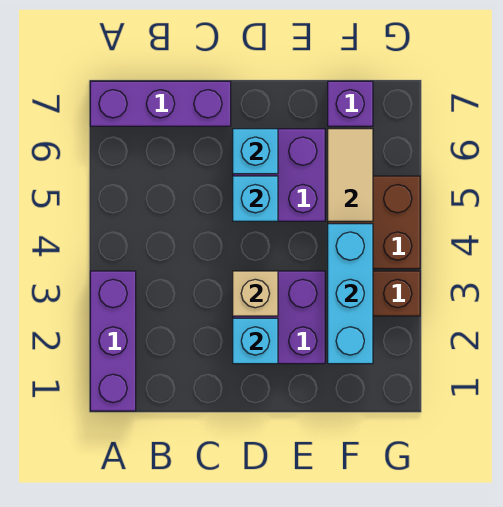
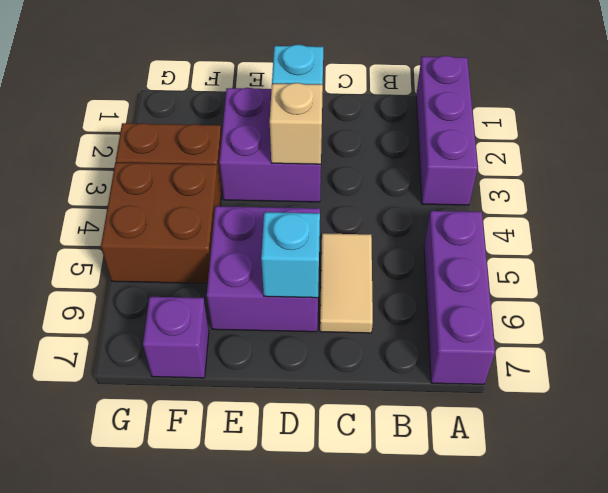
purple brick A7:C7 level 1 -> purple brick A5:A7 level 1
cyan brick D5 level 2 -> none
cyan brick F2:F4 level 2 -> none
tan tile F5:F6 level 2 -> tan tile C5:C6 level 1

